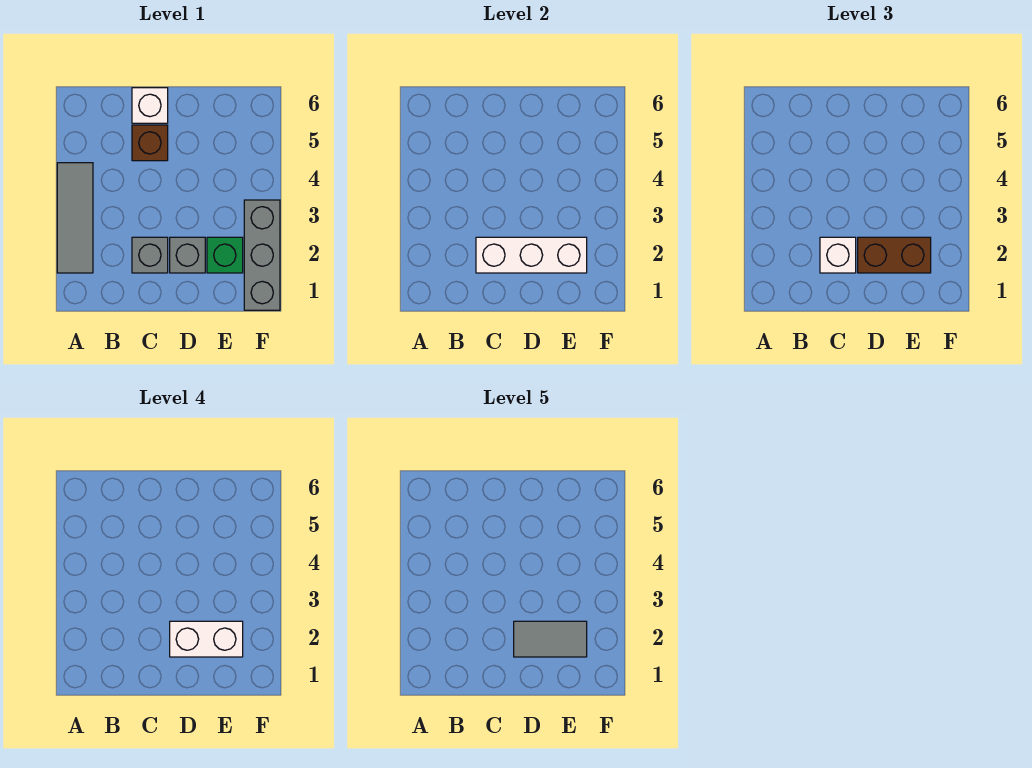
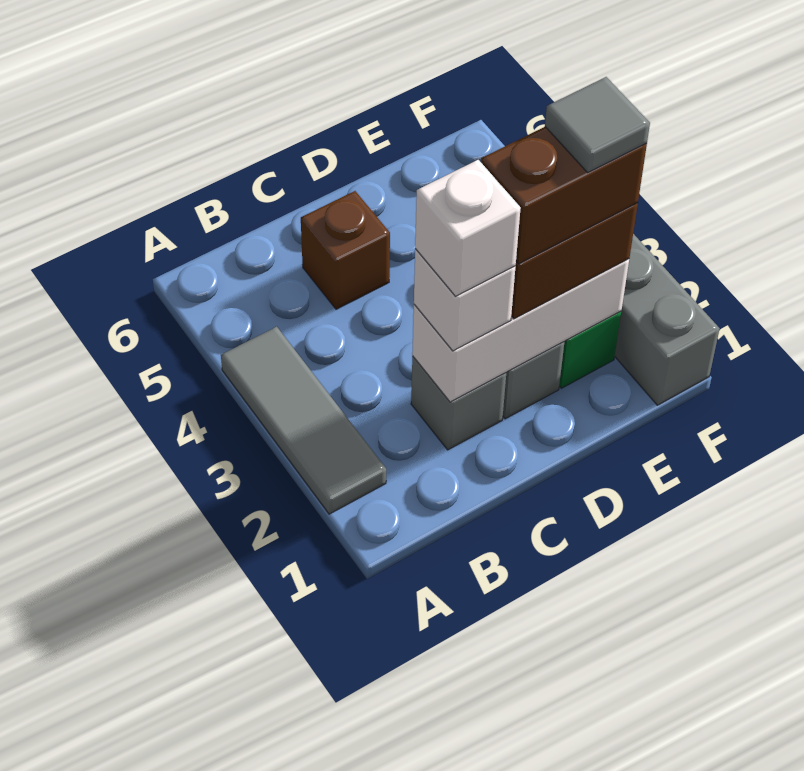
white brick C6 level 1 -> white brick C2 level 4
white brick D2:E2 level 4 -> brown brick D2:E2 level 4
grey tile D2:E2 level 5 -> grey tile E2 level 5

